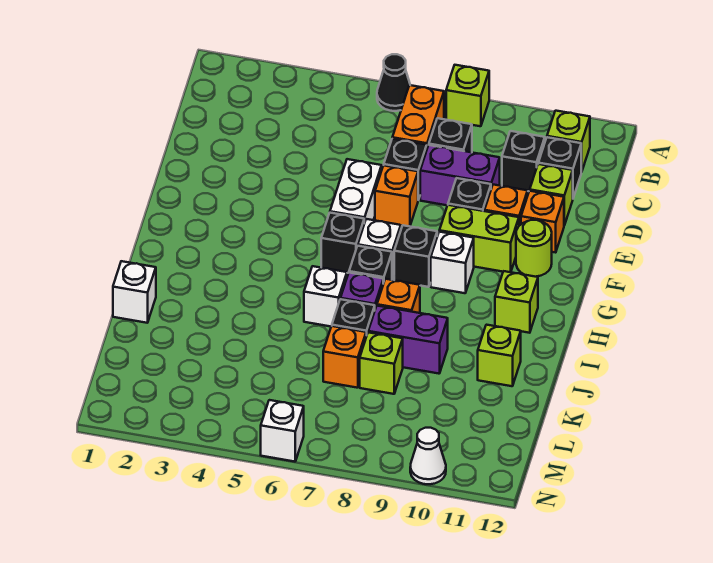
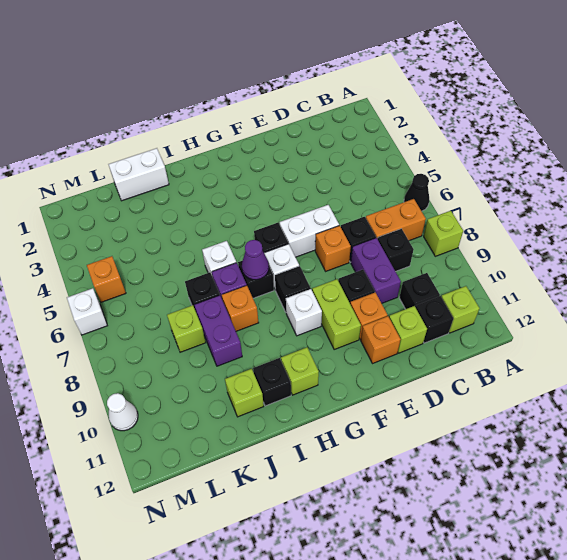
lime round brick F11 level 1 -> none
none -> purple cone H7 level 2
none -> black brick I11 level 1
white brick J1 level 1 -> white brick J1:K1 level 1
orange brick K7 level 1 -> orange brick M5 level 1

